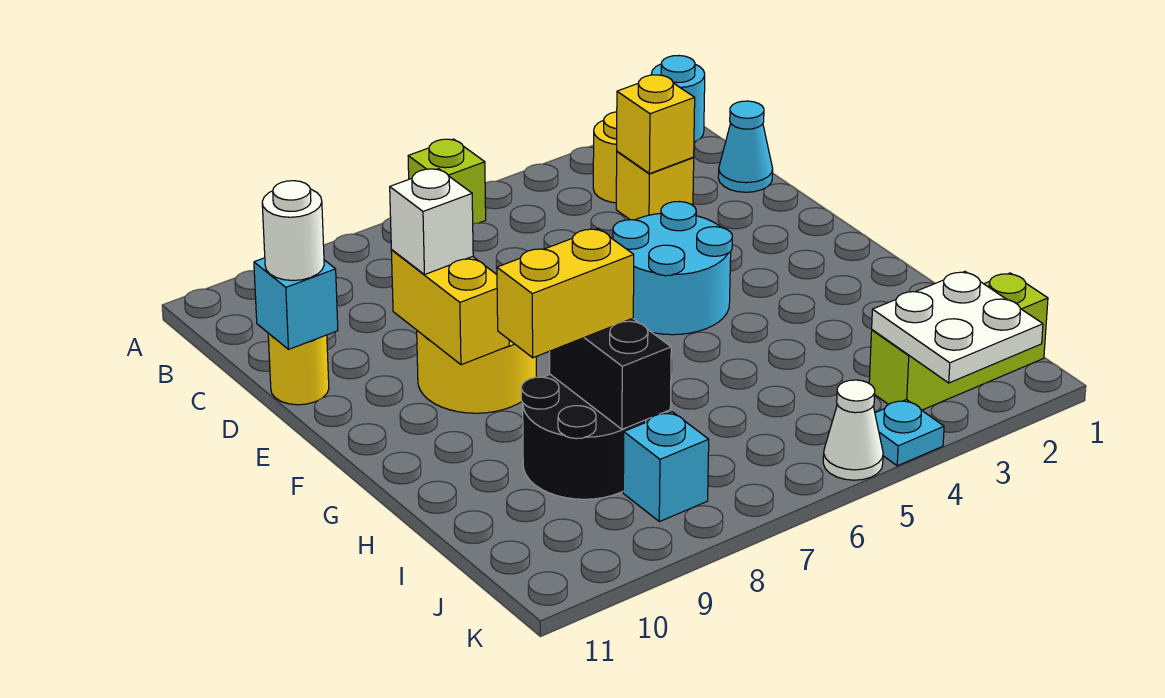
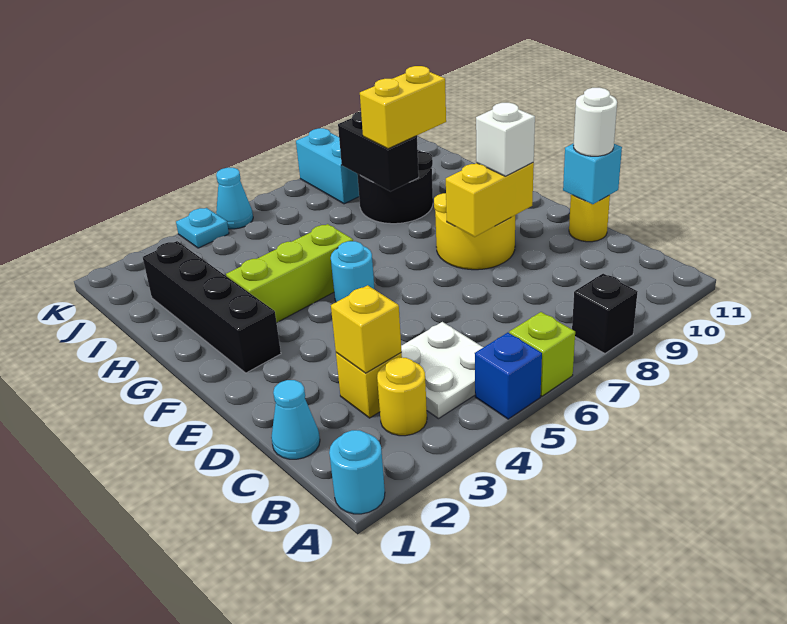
none -> blue brick A5 level 1
none -> black brick A8 level 1
cyan round brick E4:F5 level 1 -> cyan round brick F5 level 1
yellow brick E9:F9 level 2 -> yellow brick E8:E9 level 2
none -> black brick F2:I2 level 1
lime brick J1:J3 level 1 -> lime brick G3:G5 level 1
white plate J2:K3 level 2 -> white plate B4:C5 level 1
cyan brick J8 level 1 -> cyan brick J8:K8 level 1
white cone K5 level 1 -> cyan cone K5 level 1

